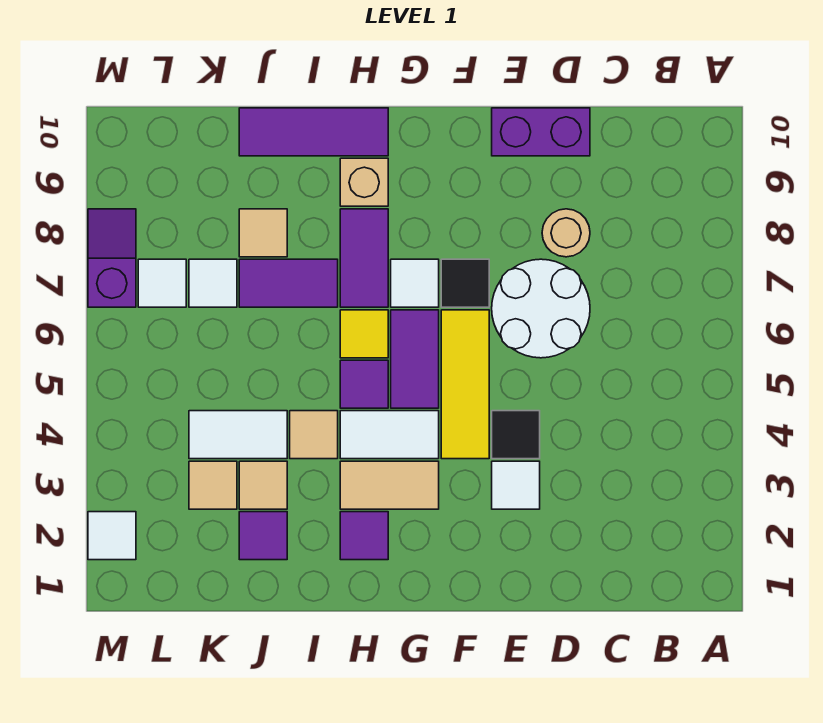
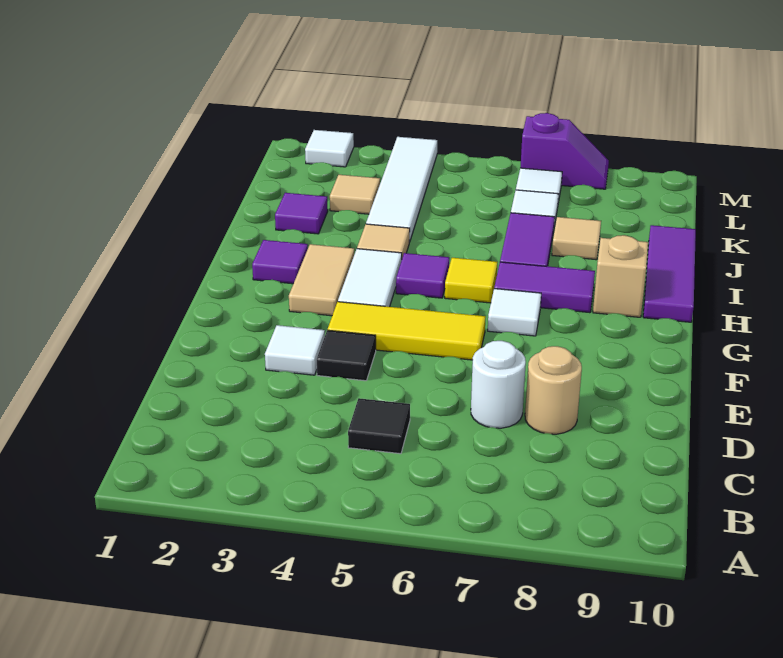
white round brick D6:E7 level 1 -> white round brick D7 level 1
purple brick D10:E10 level 1 -> none
black tile F7 level 1 -> black tile C5 level 1
purple tile G5:G6 level 1 -> none
tan tile J3 level 1 -> none
white tile J4:K4 level 1 -> white tile J4:M4 level 1

